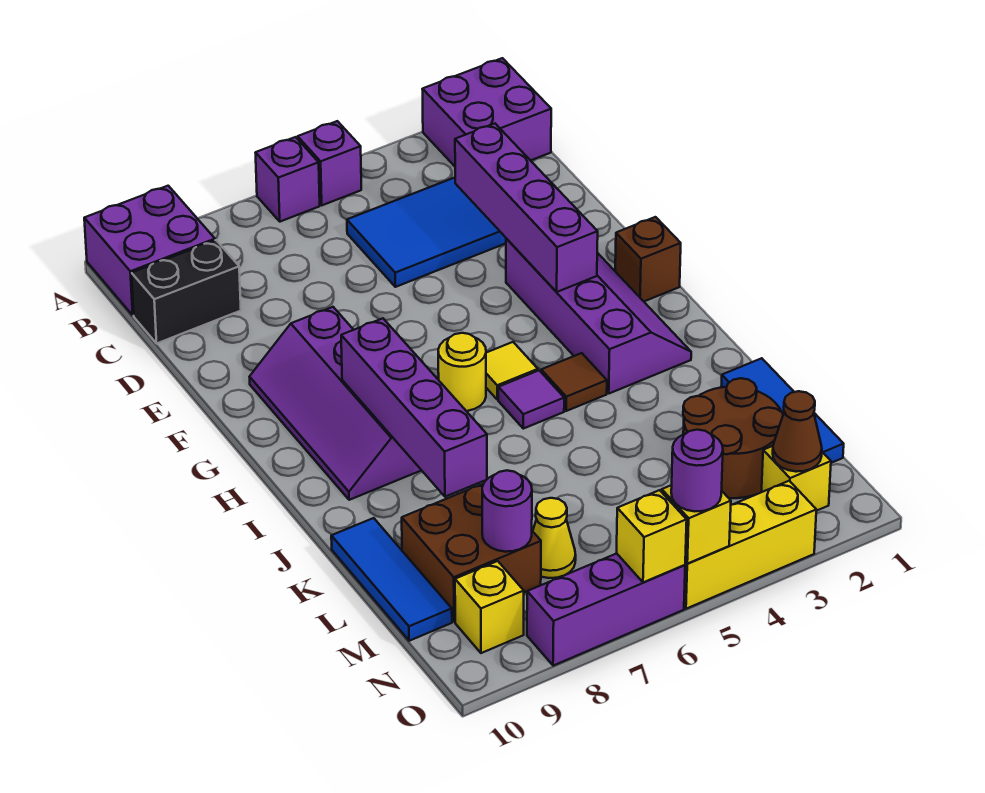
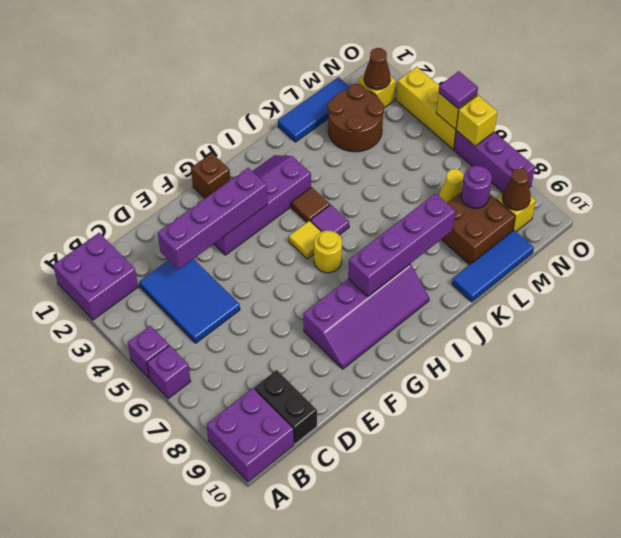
none -> brown cone N9 level 2
purple round brick O5 level 3 -> purple tile O5 level 3

